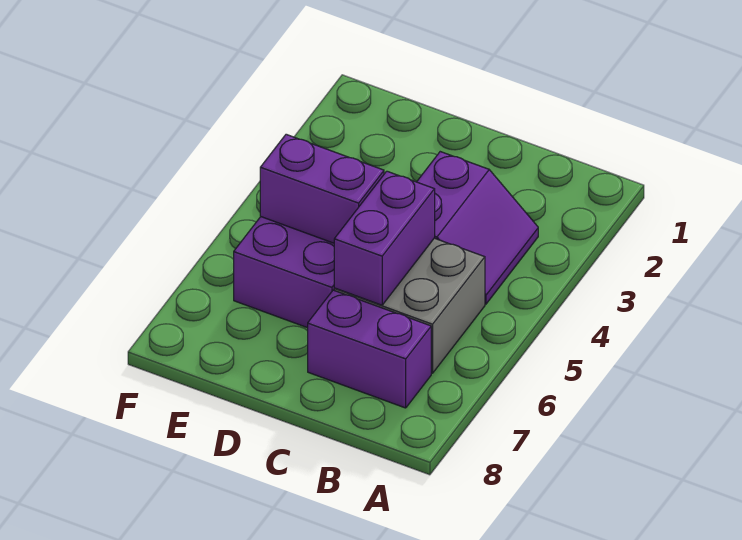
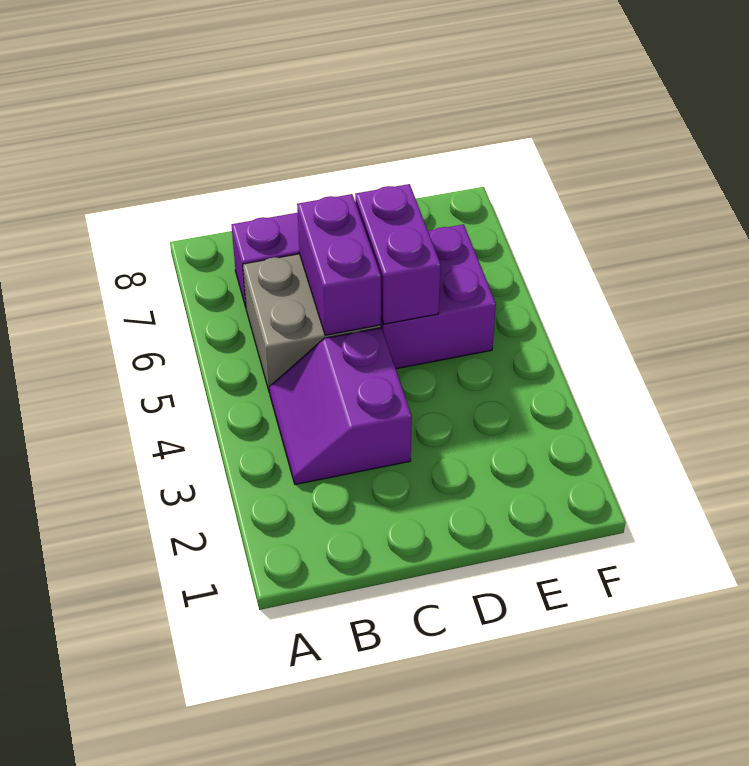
purple brick D5:E5 level 2 -> purple brick D5:D6 level 2

